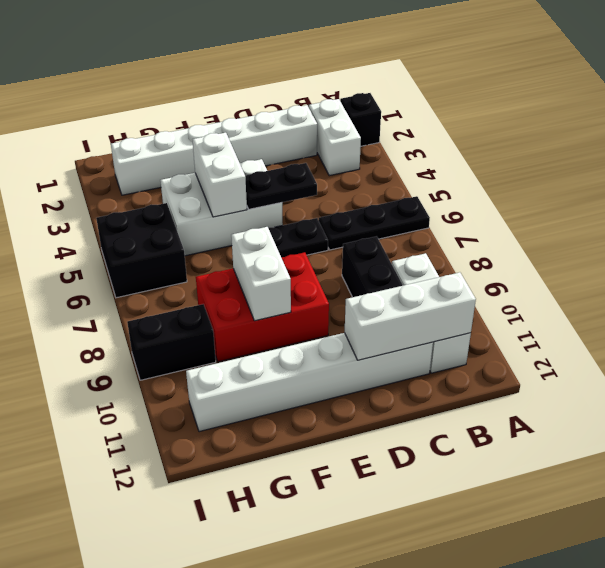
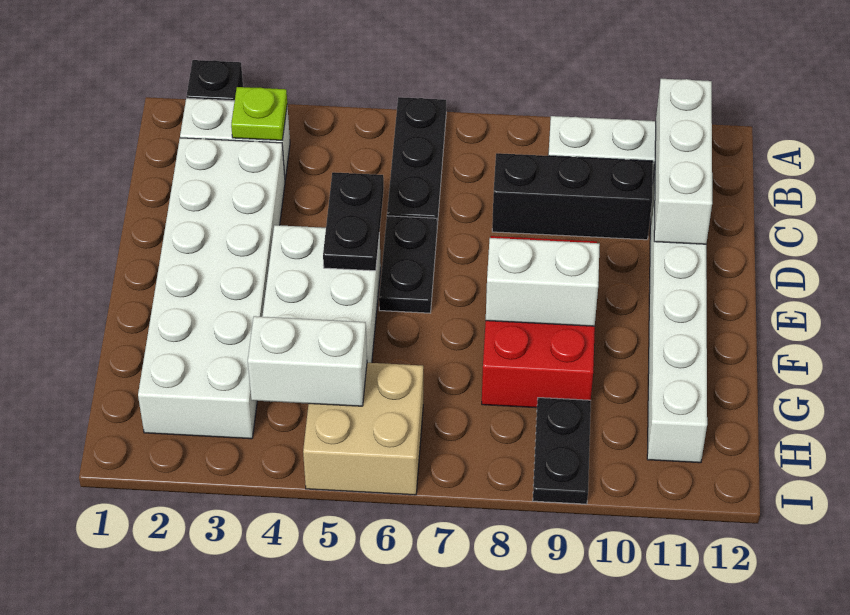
none -> lime plate B3 level 2
white brick C2:H2 level 1 -> white brick C2:H3 level 1
white brick F4:F5 level 2 -> white brick H4:H5 level 2
black brick H5:I6 level 1 -> tan brick H5:I6 level 1
black brick H9:I9 level 1 -> black plate H9:I9 level 1

